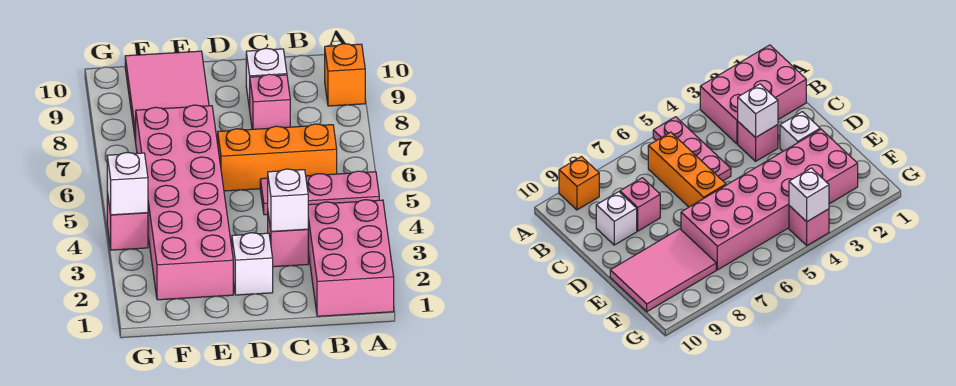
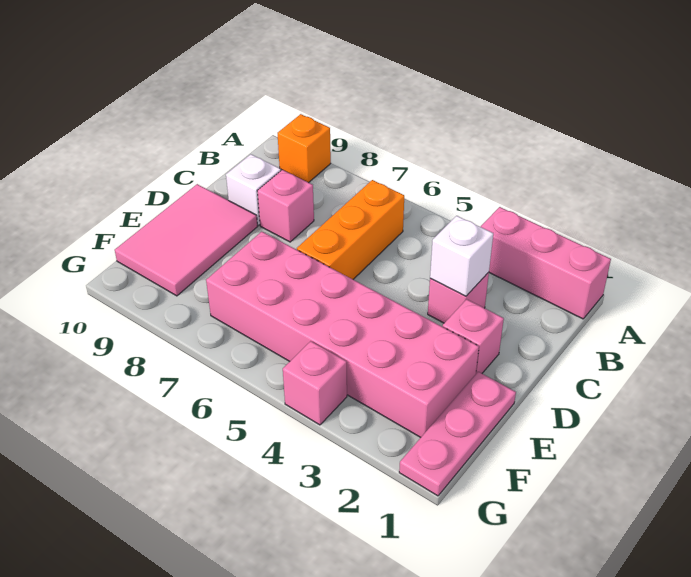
pink brick A1:B3 level 1 -> pink brick A1:A3 level 1
pink plate A5:C5 level 1 -> pink plate E1:G1 level 1
white brick D2 level 1 -> pink brick D2 level 1
pink tile E8:F10 level 1 -> pink tile D9:F10 level 1
white brick G4 level 2 -> none

